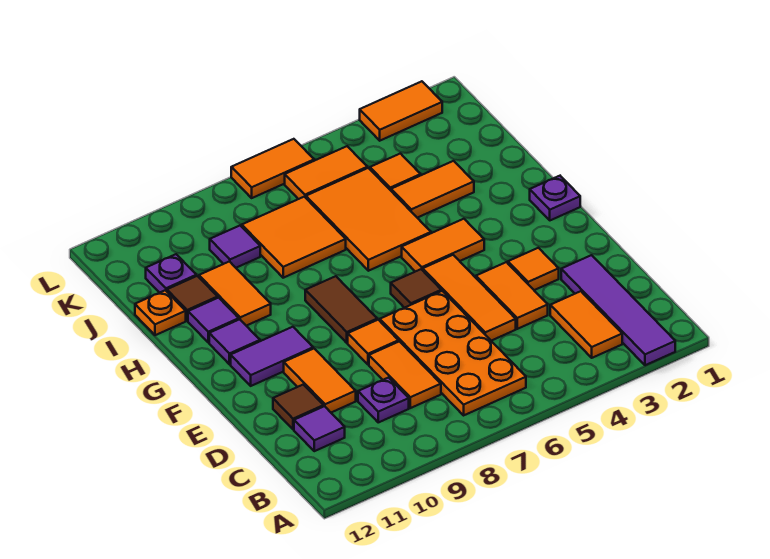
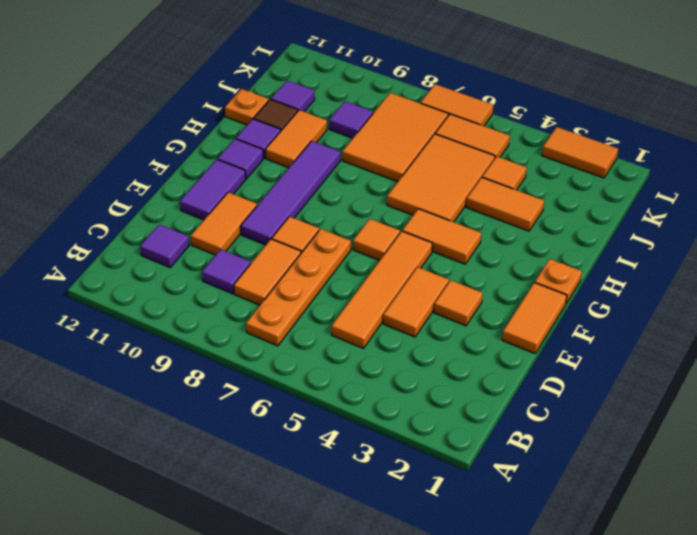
purple tile A2:D2 level 1 -> purple tile E9:H9 level 1
orange tile B3:C3 level 1 -> orange tile E1:F1 level 1
orange plate B6:E7 level 1 -> orange plate B7:E7 level 1
purple plate C9 level 1 -> purple tile C9 level 1
orange tile D5:F5 level 1 -> orange tile C5:F5 level 1
brown tile D11 level 1 -> none
brown tile F6 level 1 -> orange tile F6 level 1
brown tile F8:G8 level 1 -> none
purple tile F10:F11 level 1 -> purple tile E11:F11 level 1
purple plate G1 level 1 -> orange plate G1 level 1
orange tile I7:J8 level 1 -> orange tile I7:K8 level 1
purple plate J11 level 1 -> purple tile J11 level 1

